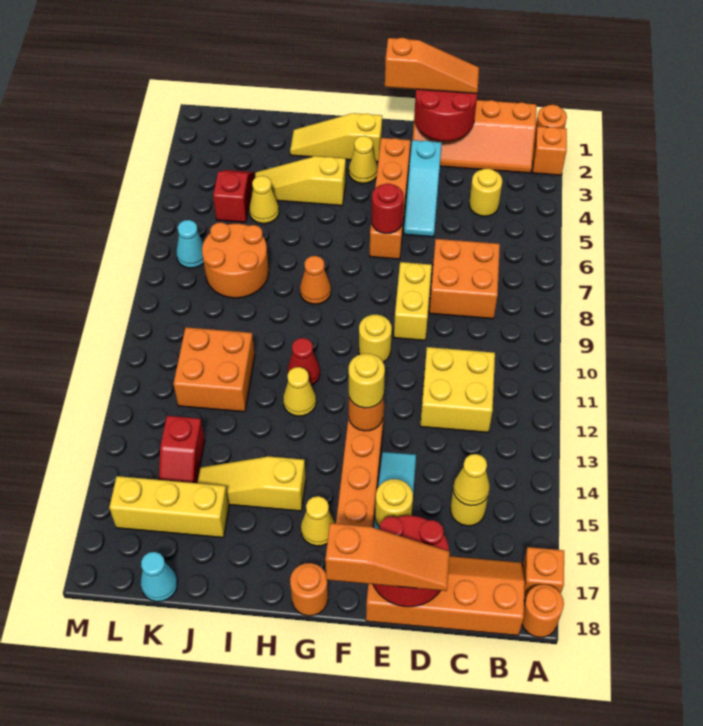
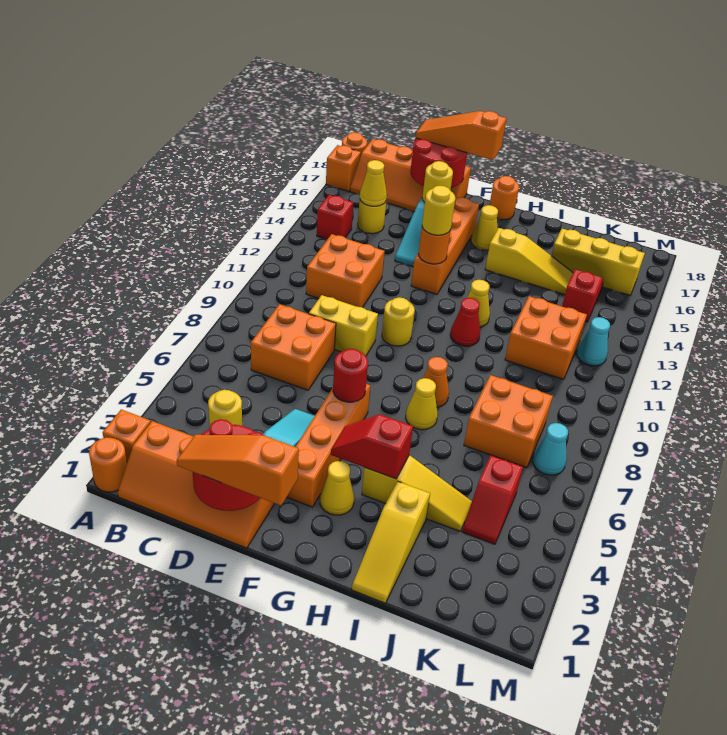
orange slope B1:E2 level 1 top 1 -> orange slope B1:E2 level 1 top 2
none -> red brick B14 level 1
yellow brick C11:D12 level 1 -> orange brick C11:D12 level 1
yellow brick E8:E9 level 1 -> yellow brick D9:E9 level 1
yellow slope G2:I2 level 1 top G -> yellow slope I1:I3 level 1 top 3
none -> red slope G4:H4 level 2 top H
yellow cone J5 level 1 -> yellow cone H7 level 1
orange round brick J7:K8 level 1 -> orange brick J7:K8 level 1
cyan cone K18 level 1 -> cyan cone L12 level 1

